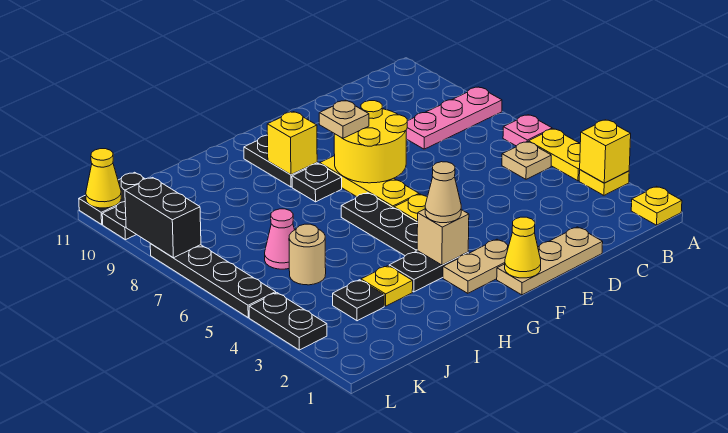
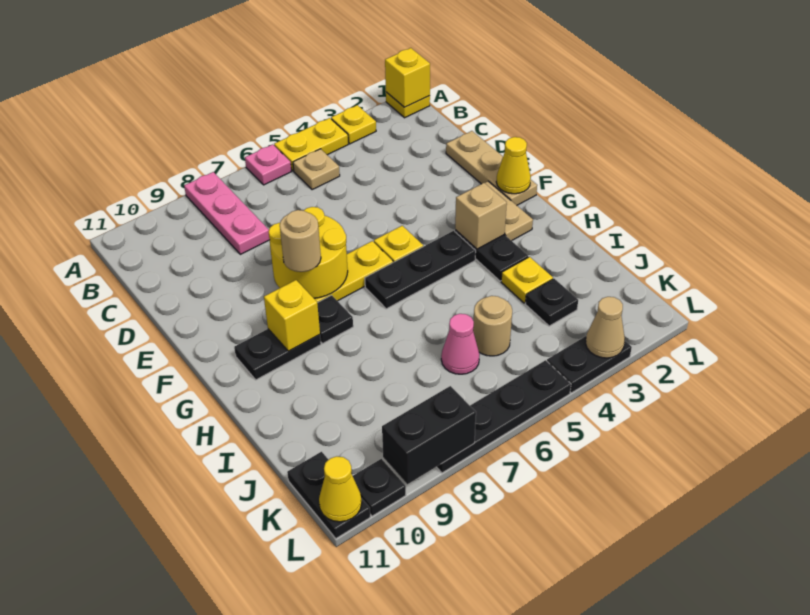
yellow brick A3 level 2 -> yellow brick A1 level 2
tan plate F8 level 3 -> tan round brick F8 level 3
tan cone G3 level 3 -> tan cone L3 level 2

